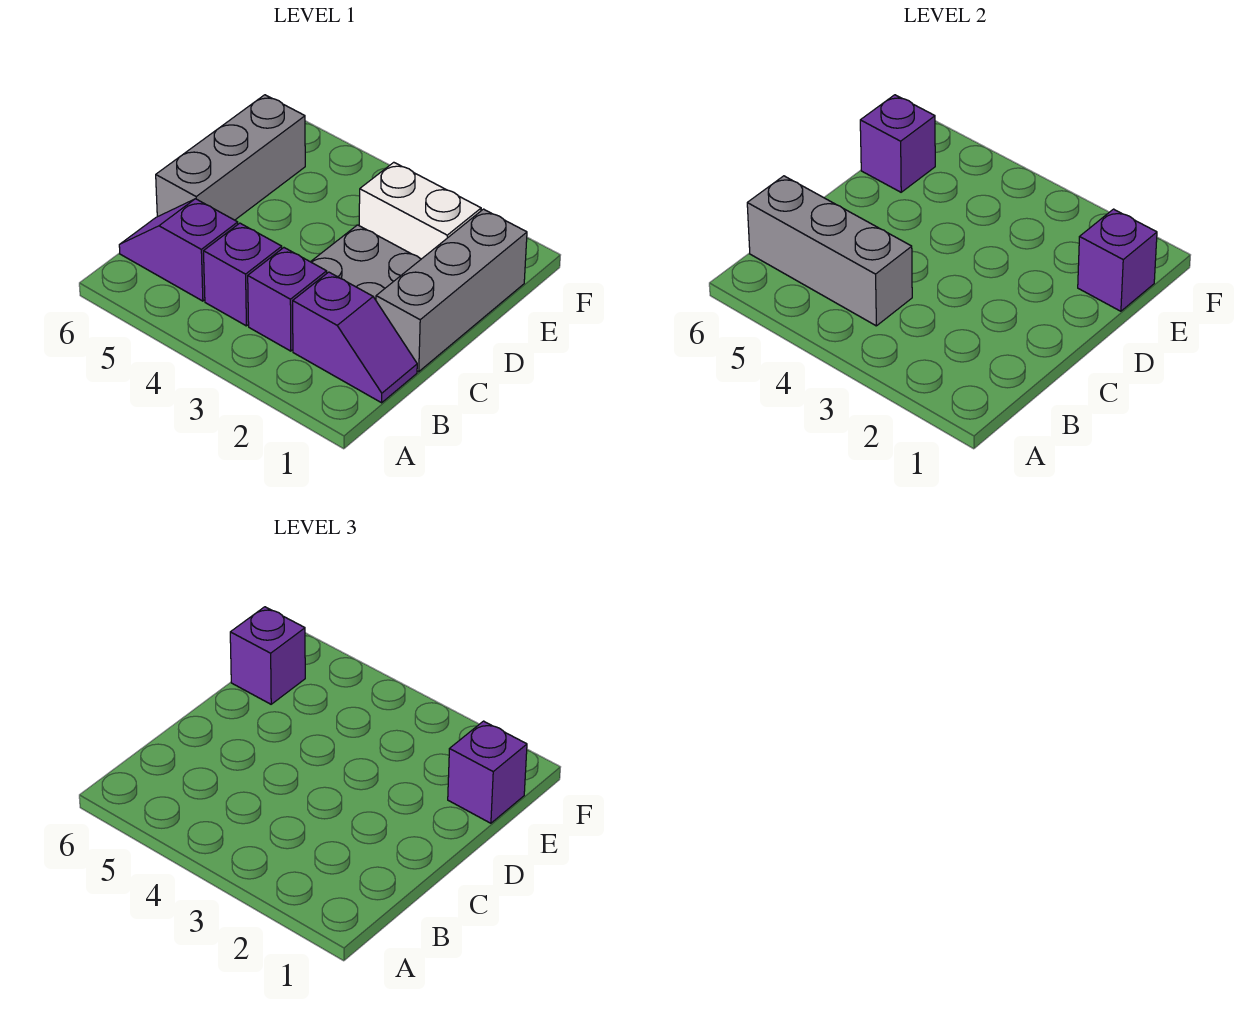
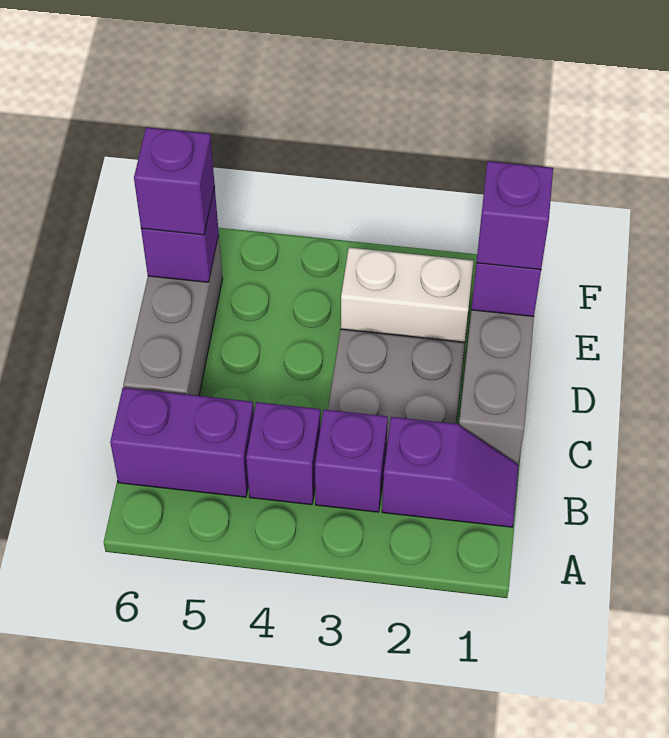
grey brick B4:B6 level 2 -> none
purple slope B5:B6 level 1 top 5 -> purple brick B5:B6 level 1

